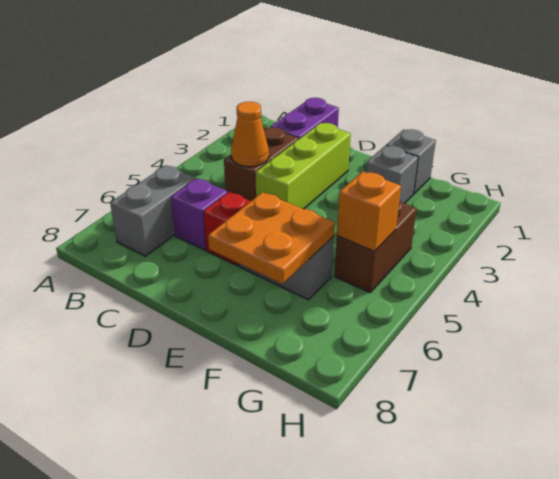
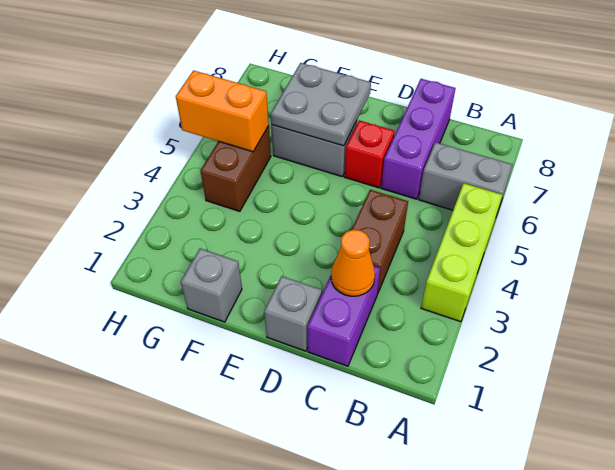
grey brick B6:B7 level 1 -> grey brick A6:B6 level 1
orange cone C4 level 2 -> orange cone C2 level 2
purple brick C6 level 1 -> purple brick C6:C8 level 1
lime brick D2:D4 level 1 -> lime brick A3:A5 level 1
orange plate E6:F7 level 2 -> grey plate E6:F7 level 2
grey brick F2 level 1 -> grey brick D1 level 1
orange brick G5 level 2 -> orange brick G5:H5 level 2

